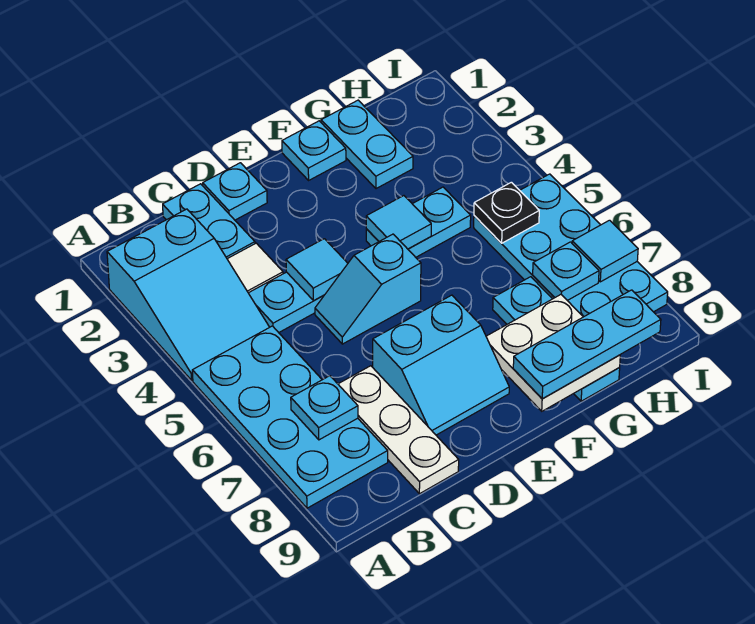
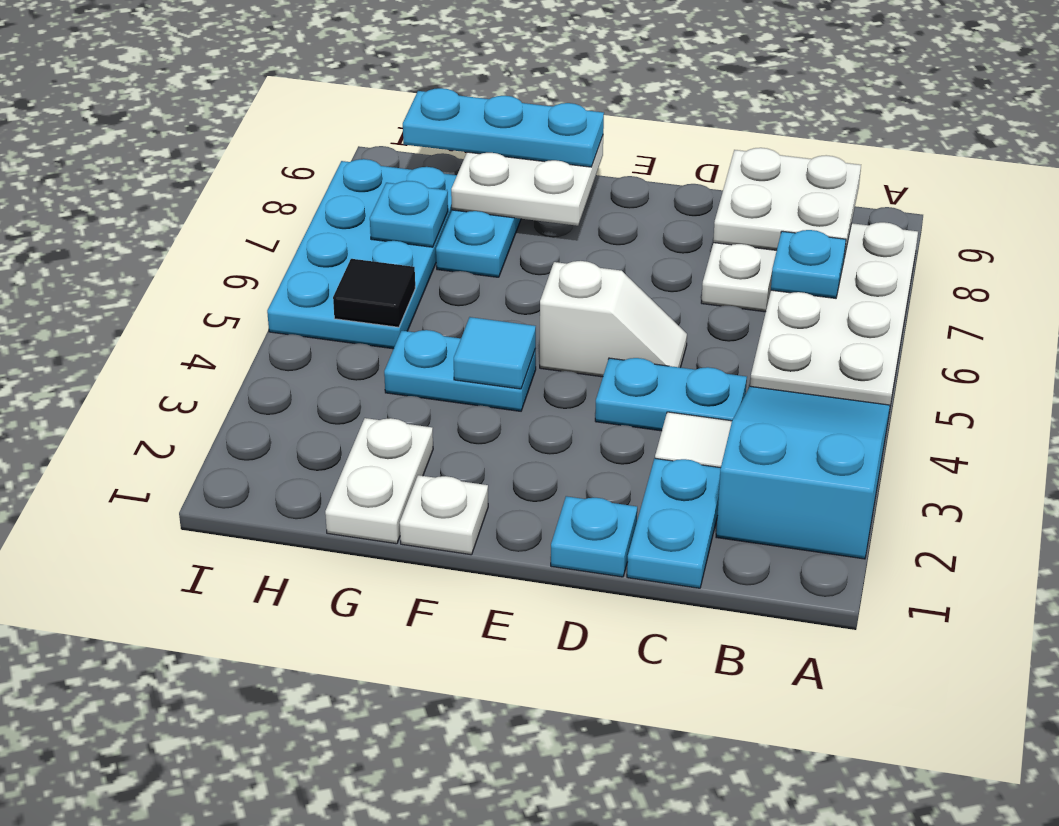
cyan plate A5:B8 level 1 -> white plate A5:B8 level 1
none -> white plate B8:C9 level 2
cyan tile D4 level 2 -> none
cyan slope D5:E5 level 1 top E -> white slope D5:E5 level 1 top E
cyan slope D7:E8 level 1 top 7 -> none
cyan plate F1 level 1 -> white plate F1 level 1
cyan plate G1:G2 level 1 -> white plate G1:G2 level 1
black plate H5 level 2 -> black tile H5 level 2
cyan tile I7 level 2 -> none

